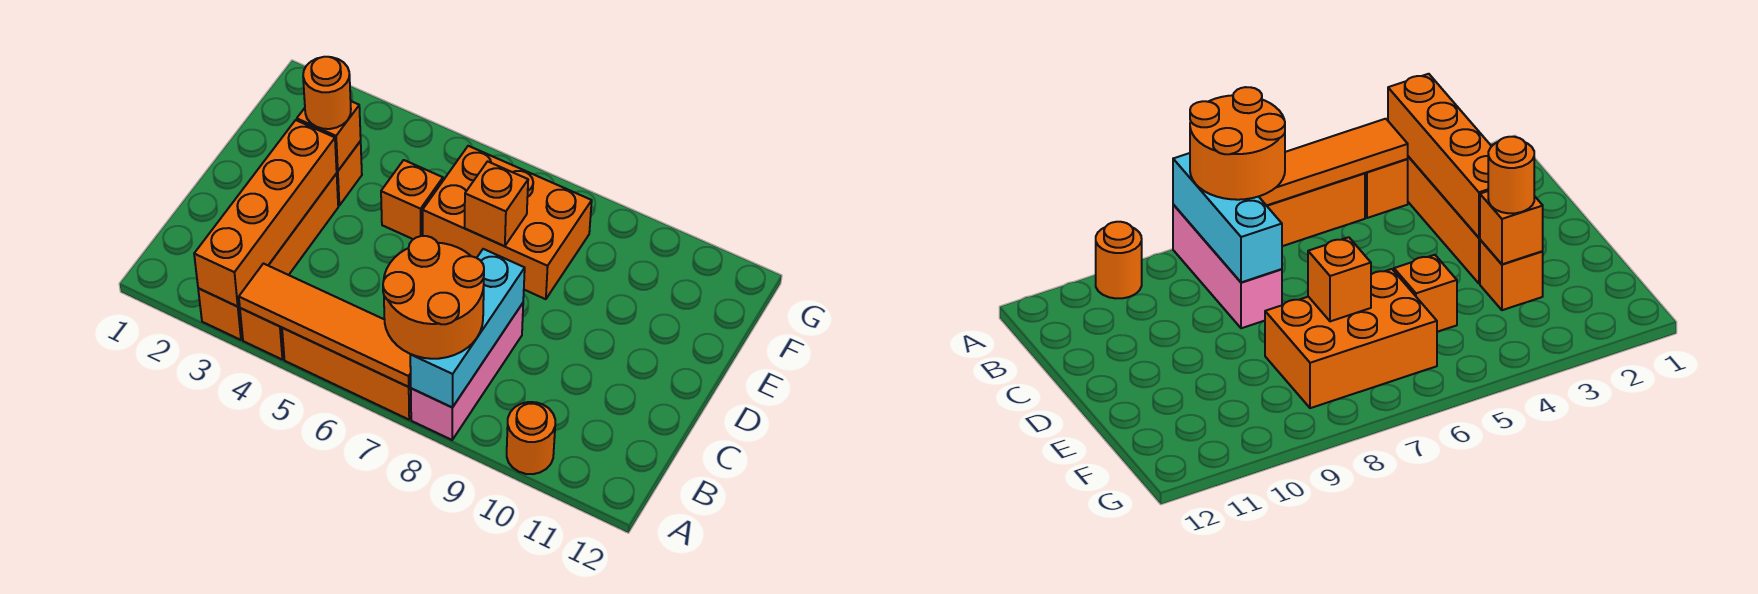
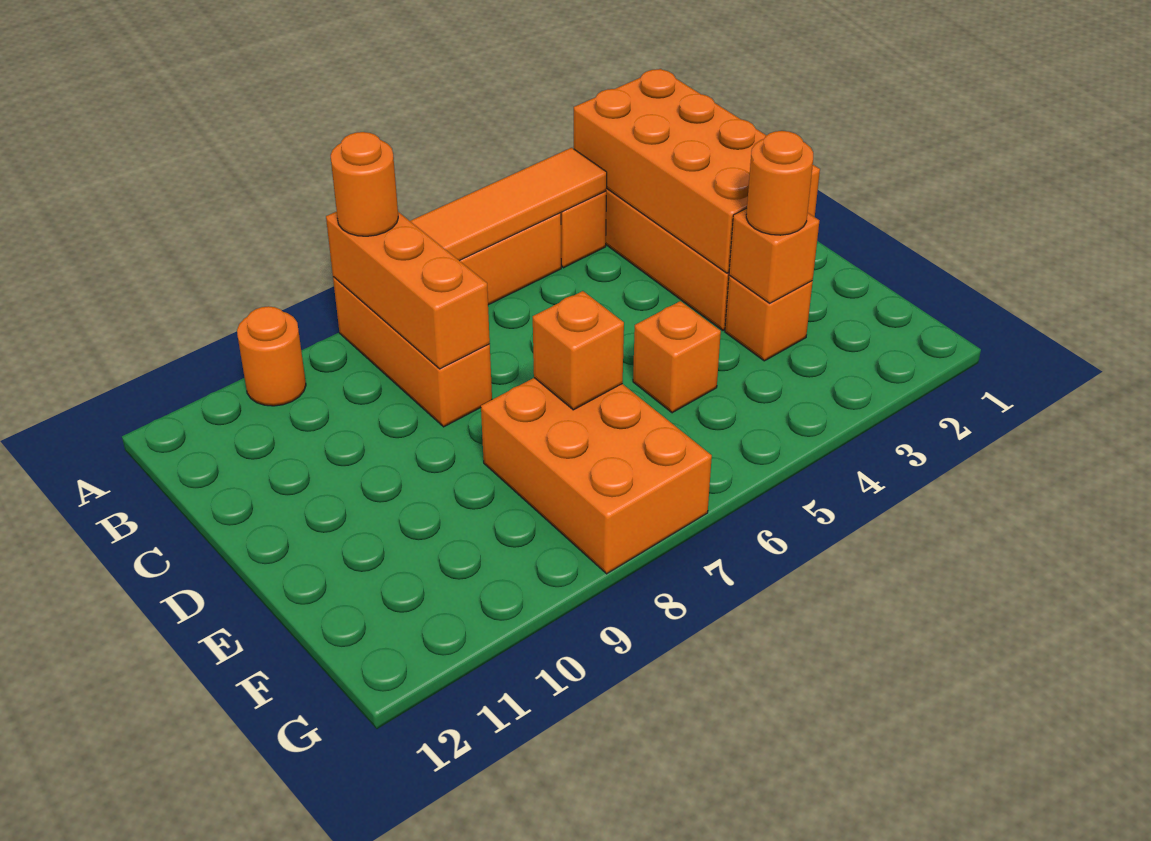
orange brick A3:D3 level 2 -> orange brick A2:D3 level 2
orange round brick A7:B8 level 3 -> orange round brick A8 level 3
pink brick A8:C8 level 1 -> orange brick A8:C8 level 1
cyan brick A8:C8 level 2 -> orange brick A8:C8 level 2
orange brick E6:F8 level 1 -> orange brick E7:G8 level 1

